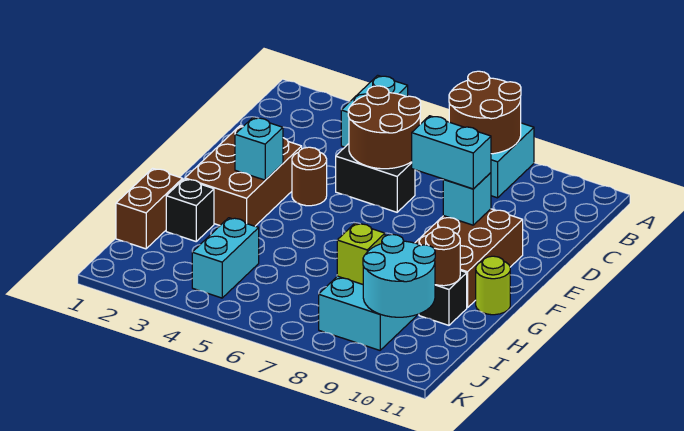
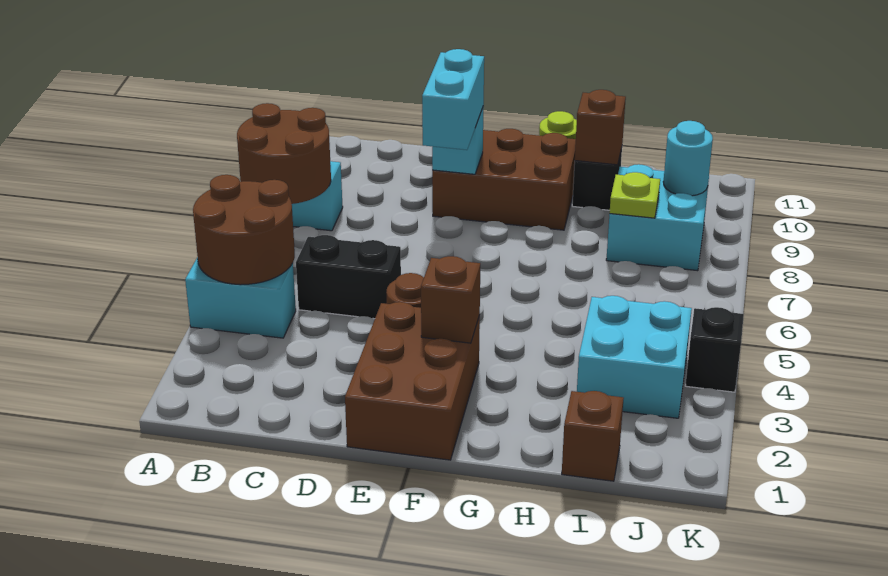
brown round brick C5:D6 level 2 -> brown round brick A4:B5 level 2
black brick D5:D6 level 1 -> black brick C5:D5 level 1
brown brick E2:G3 level 1 -> brown brick E1:F3 level 1
cyan brick F3 level 2 -> brown brick F3 level 2
brown brick H1:I1 level 1 -> brown brick I1 level 1
black brick H2 level 1 -> black brick K4 level 1
brown round brick H10 level 2 -> brown brick H10 level 2
cyan brick I4:J4 level 1 -> cyan brick I3:J4 level 1
lime brick I8 level 2 -> lime plate I8 level 2
cyan round brick I9:J10 level 2 -> cyan round brick J9 level 2

